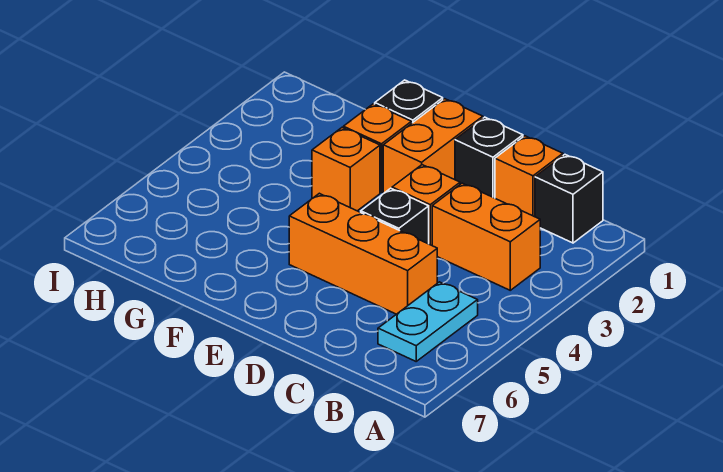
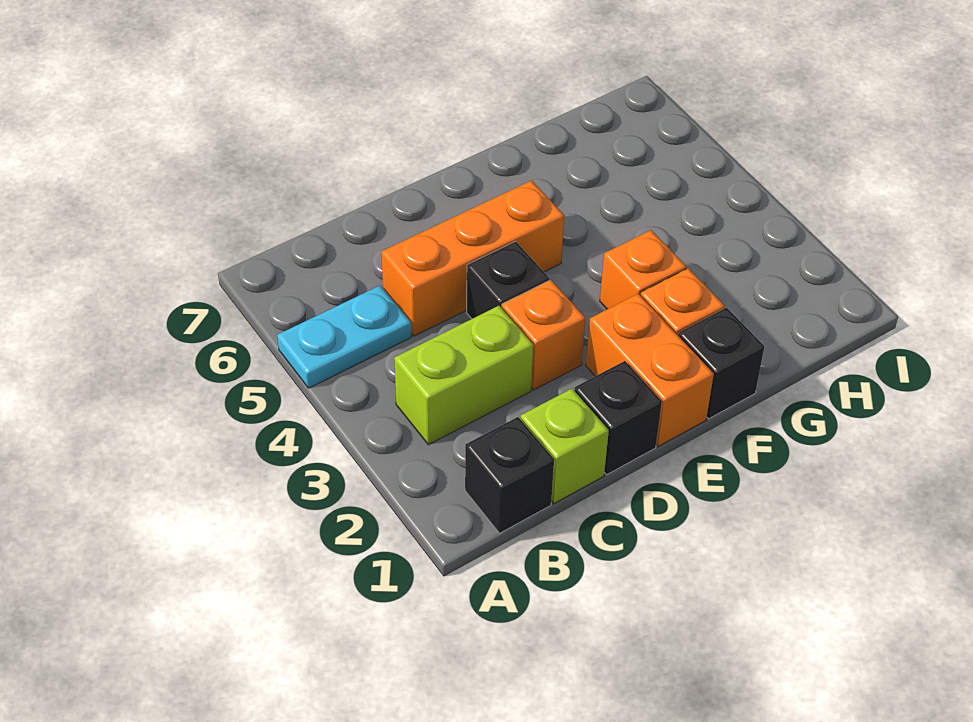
orange brick B3:C3 level 1 -> lime brick B3:C3 level 1
cyan plate B5:B6 level 1 -> cyan plate A5:B5 level 1
orange brick C1 level 1 -> lime brick C1 level 1

